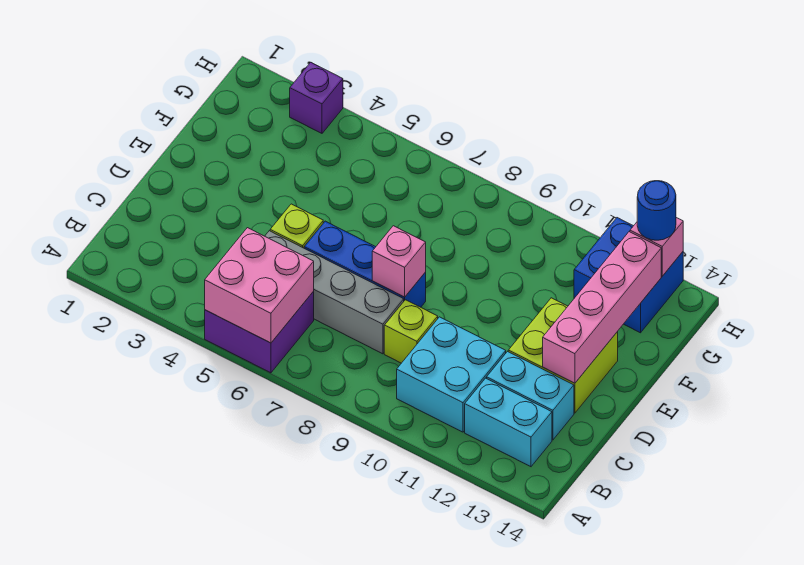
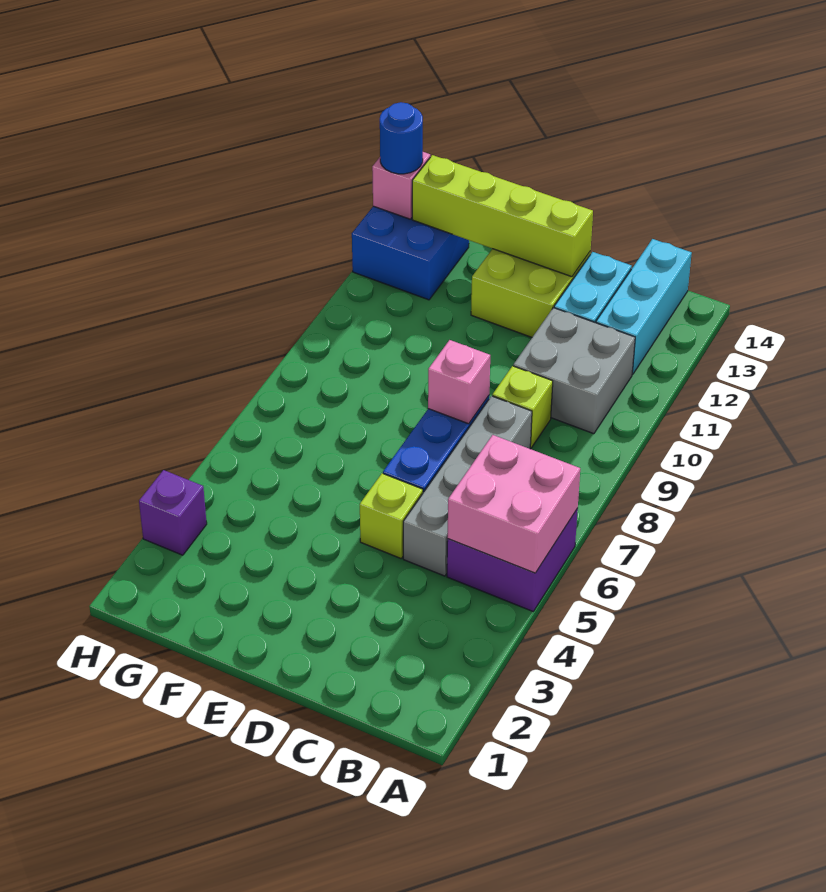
cyan brick B10:C11 level 1 -> grey brick B10:C11 level 1
cyan brick B12:B13 level 1 -> cyan brick B12:B14 level 1
pink brick D13:G13 level 2 -> lime brick D13:G13 level 2

